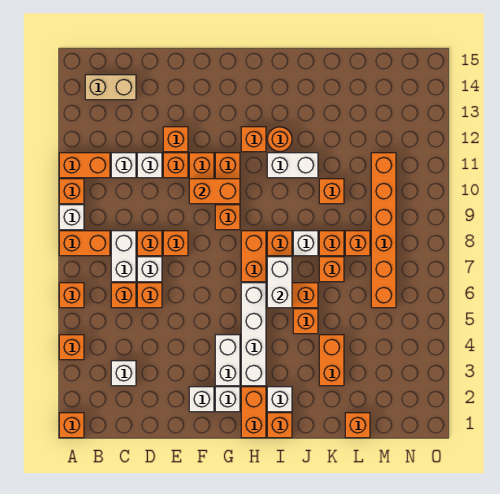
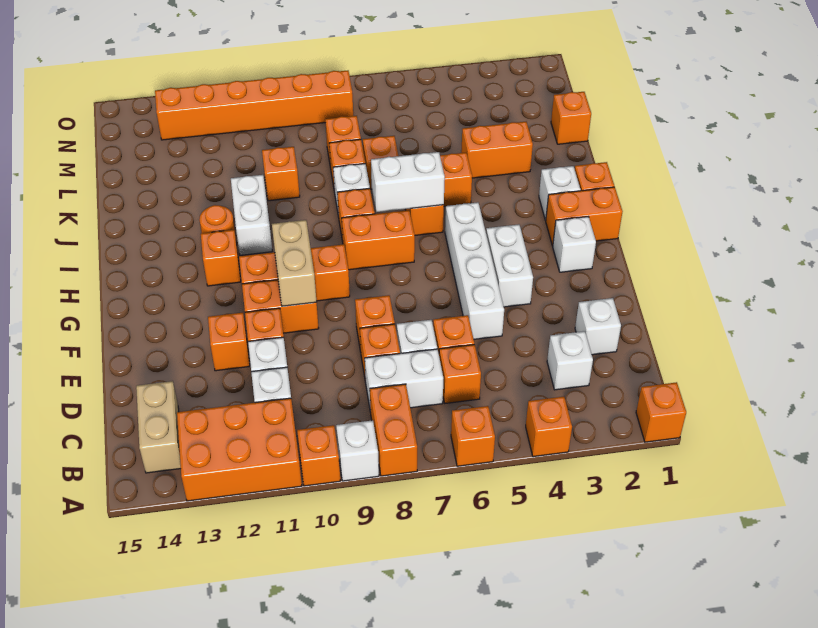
orange brick A11:B11 level 1 -> orange brick A11:B13 level 1
white brick F2 level 1 -> white brick D2 level 1
orange brick F10:G10 level 2 -> tan brick F10:G10 level 2
white brick G3:G4 level 1 -> white brick F4:G4 level 1
white brick H3:H6 level 1 -> white brick E5:H5 level 1
orange brick M6:M11 level 1 -> orange brick N8:N13 level 1

